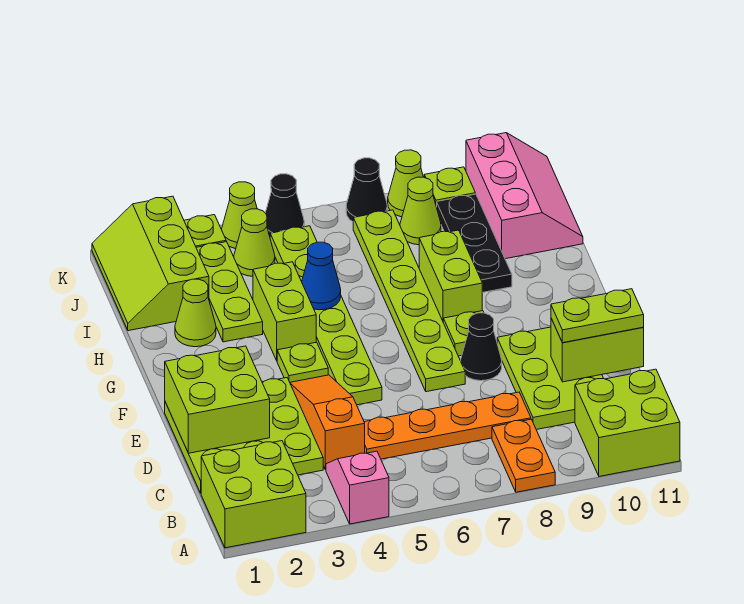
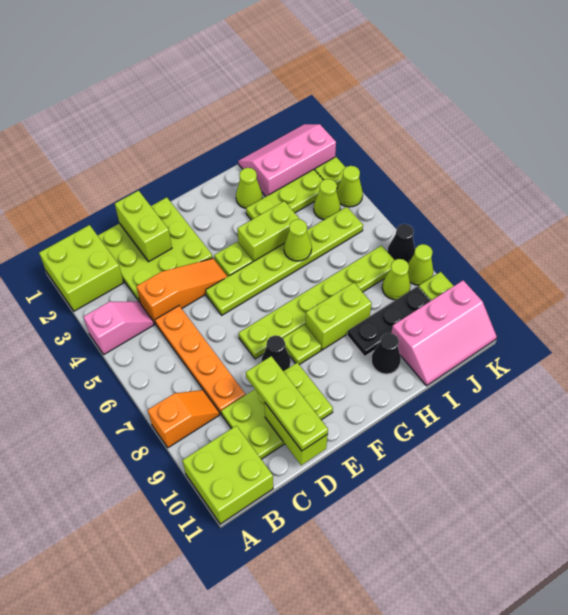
orange plate A8:B8 level 1 -> orange slope A8:B8 level 1 top A
lime brick D1:E2 level 2 -> lime brick D1:D2 level 2
lime plate D10:D11 level 3 -> lime plate D9:D11 level 3
blue cone H5 level 2 -> lime cone H5 level 2
lime slope I1:K2 level 1 top 2 -> pink slope I1:K2 level 1 top 2
black cone K5 level 1 -> black cone H10 level 1

